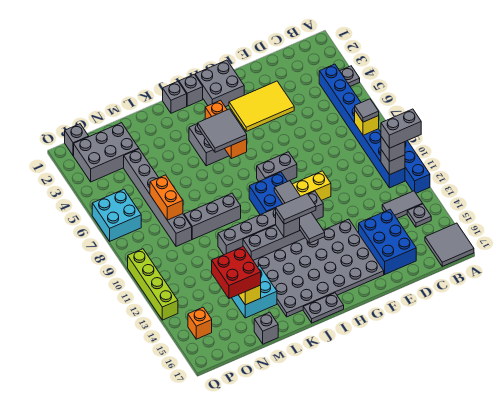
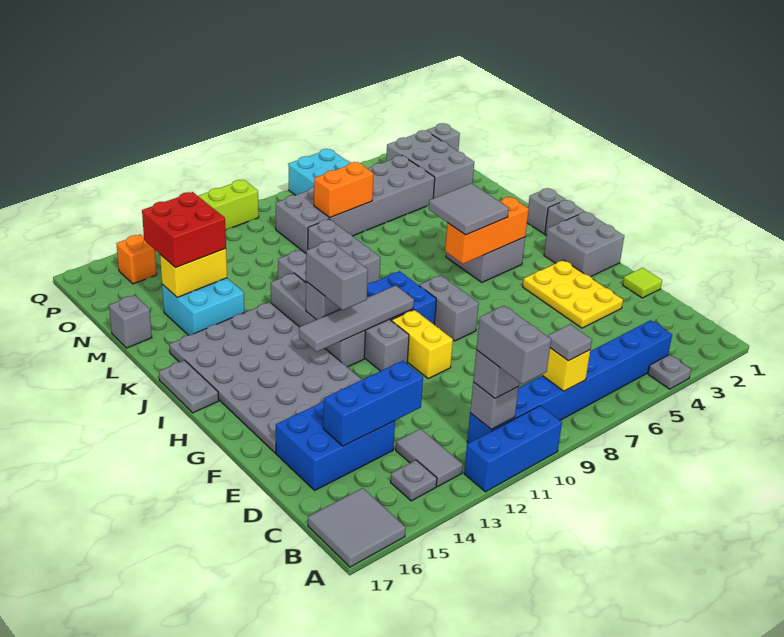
none -> blue brick D13:D15 level 2
none -> lime tile E1 level 1
yellow tile E3:G4 level 1 -> yellow plate E3:G4 level 1
grey tile H12:I12 level 3 -> grey brick H12:I12 level 3
grey brick N4:N9 level 1 -> grey brick N4:O9 level 1

